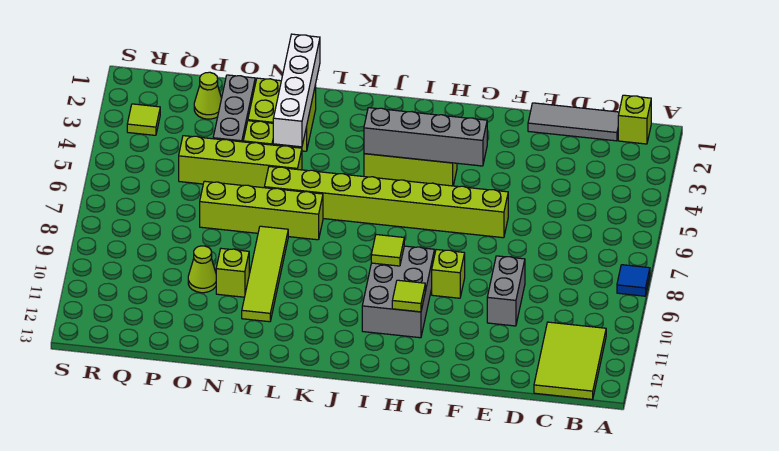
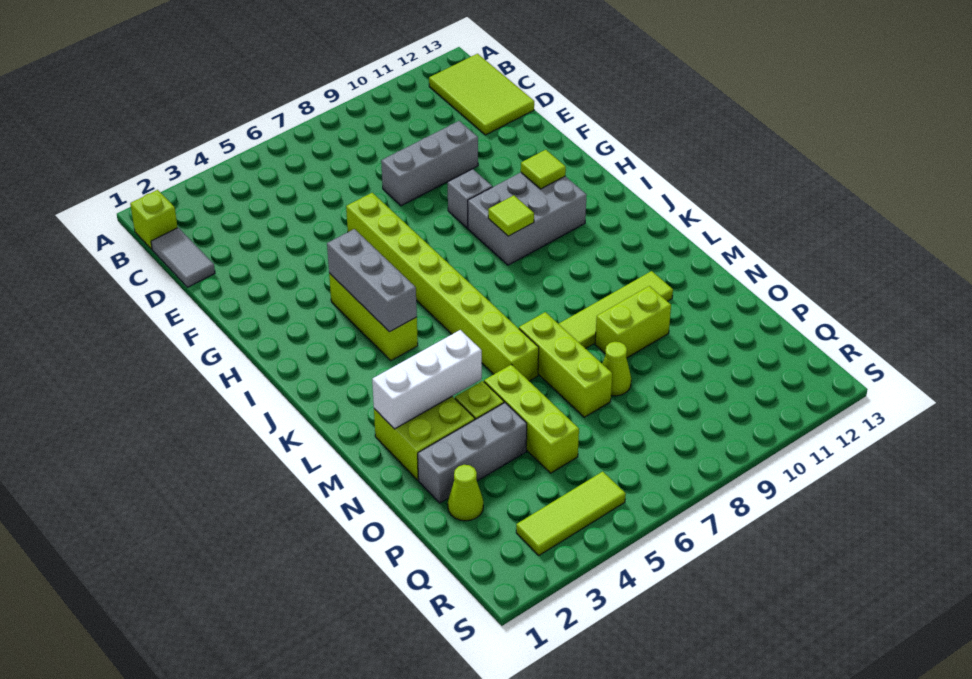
blue tile A8 level 1 -> none
lime tile B11:C13 level 1 -> lime tile B12:D13 level 1
grey tile C1:E1 level 1 -> grey tile C1:D1 level 1
grey brick E9:E10 level 1 -> grey brick E8:E10 level 1
grey brick G4:J4 level 2 -> grey brick H4:J4 level 2
lime brick G9 level 1 -> grey brick G9 level 1
lime brick L7:O7 level 1 -> lime brick M7:O7 level 1
white brick M1:M4 level 2 -> white brick M2:M4 level 2
lime brick M5:P5 level 1 -> lime brick N5:P5 level 1
lime brick N10 level 1 -> lime brick N9:N10 level 1
lime cone O10 level 1 -> lime cone O8 level 1
lime tile R3 level 1 -> lime tile R3:R5 level 1

